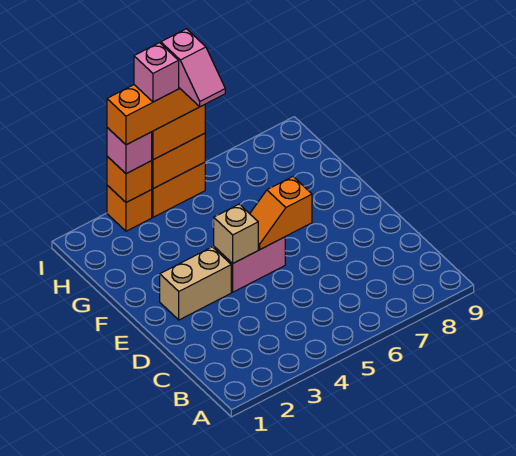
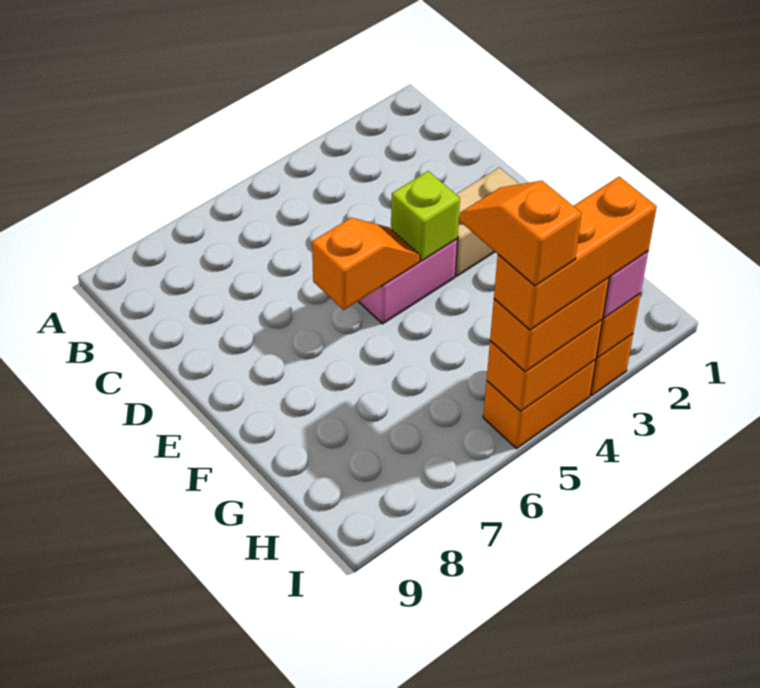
tan brick E4 level 2 -> lime brick E4 level 2
pink slope H5:I5 level 5 top I -> orange slope H5:I5 level 5 top I
pink brick I4 level 5 -> none

